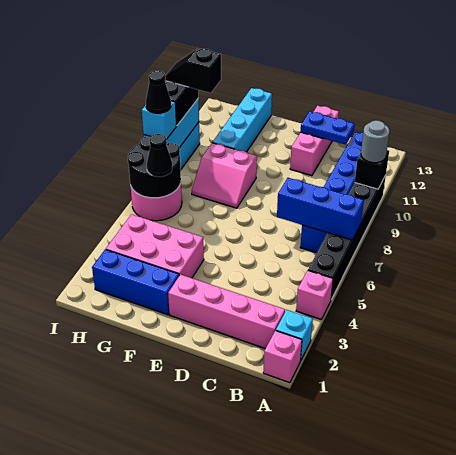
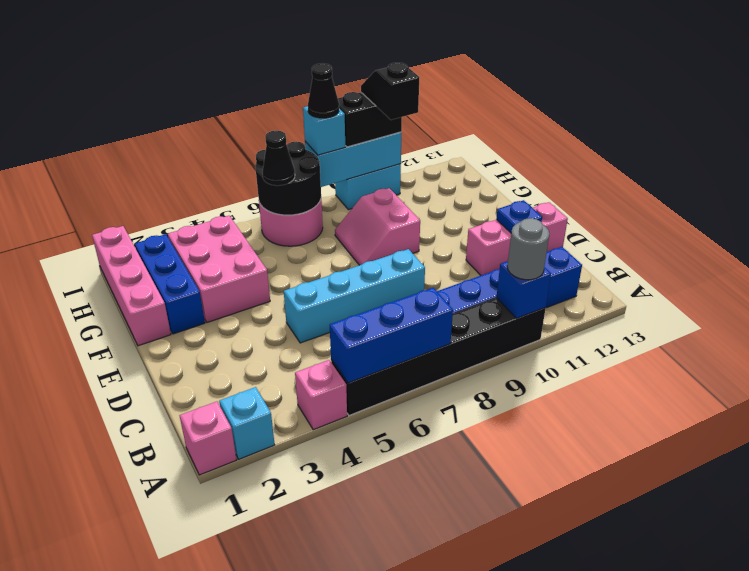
blue brick A7:C7 level 2 -> blue brick A5:A7 level 2
black brick A10 level 2 -> blue brick A10 level 2
pink brick B2:E2 level 1 -> pink brick F1:I1 level 1
blue plate C12:D12 level 2 -> blue plate D12 level 2
cyan brick G10:G13 level 1 -> cyan brick D5:D8 level 1

